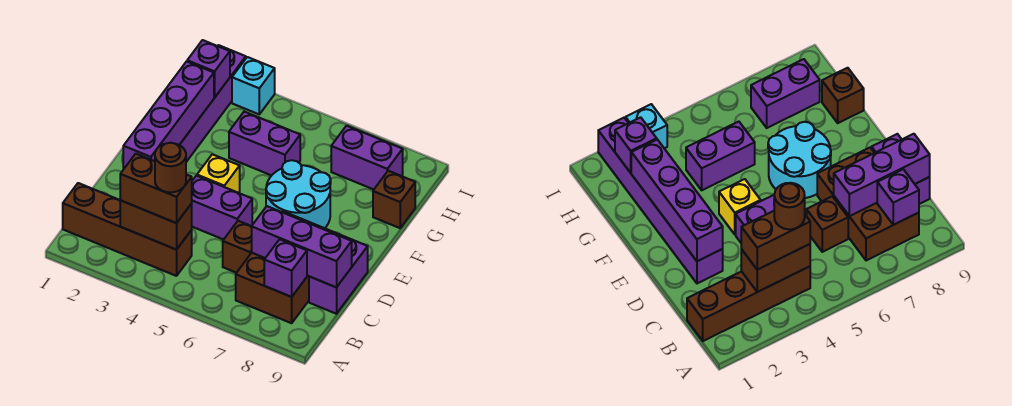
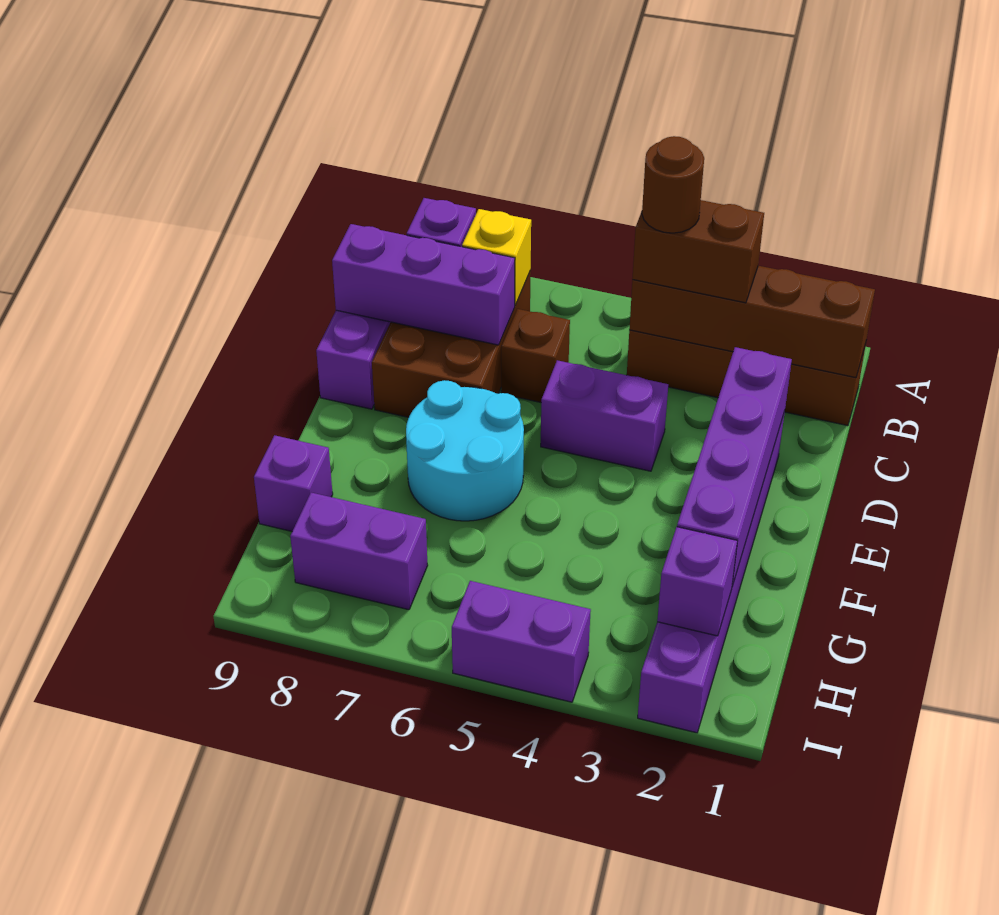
brown brick B3:B4 level 2 -> brown brick B1:B4 level 2
yellow brick E4 level 1 -> yellow brick B7 level 2
purple brick G4:G5 level 1 -> purple brick I4:I5 level 1
brown brick G9 level 1 -> purple brick G9 level 1
cyan brick I3 level 1 -> none

